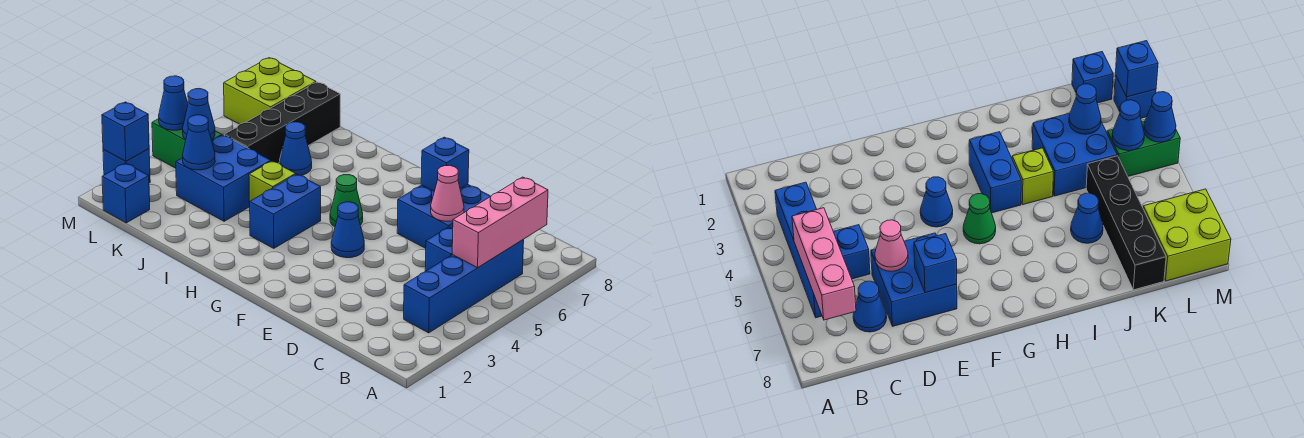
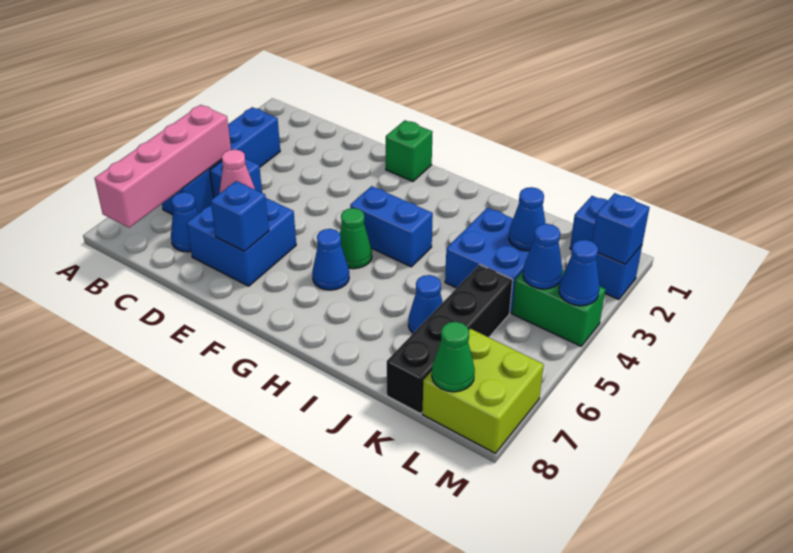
pink brick B5:B7 level 2 -> pink brick B5:B8 level 2
none -> green brick F1 level 1
blue cone F4 level 1 -> blue cone G6 level 1
blue brick H3:H4 level 1 -> blue brick G4:H4 level 1
lime brick I4 level 1 -> none
none -> green cone L8 level 2

